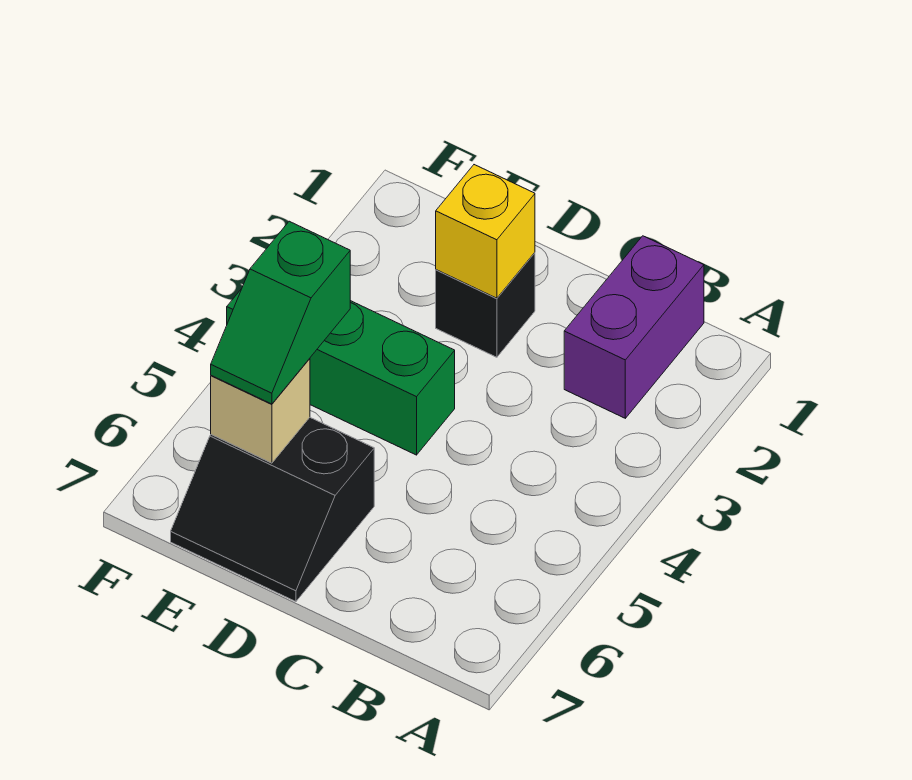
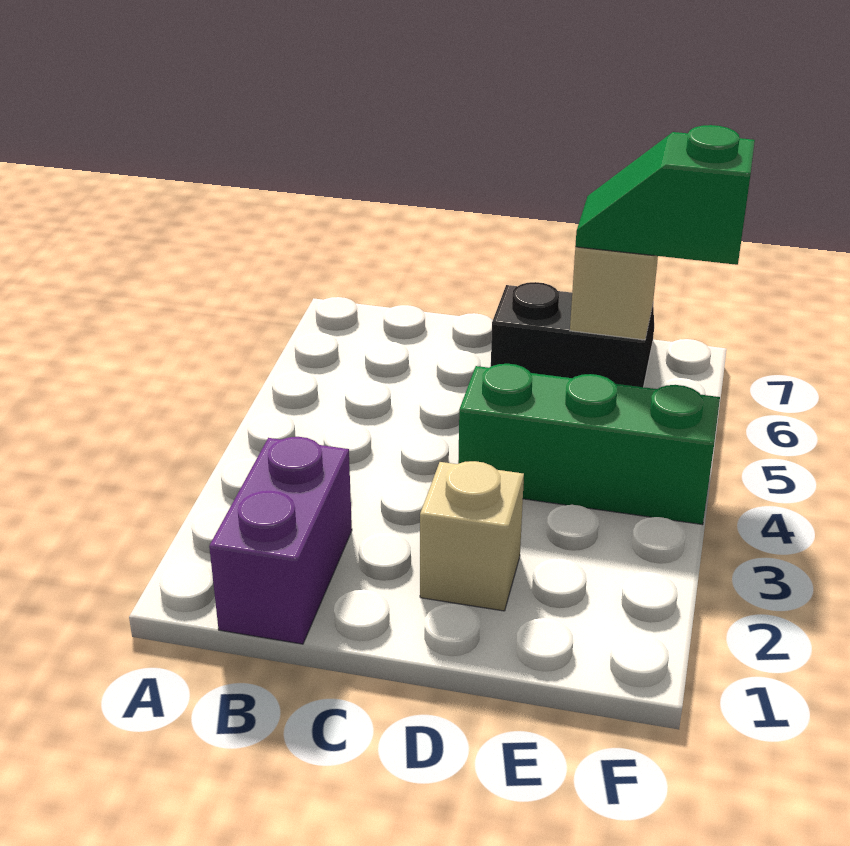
black brick D2 level 1 -> tan brick D2 level 1
yellow brick D2 level 2 -> none
green slope E5:E6 level 3 top 5 -> green slope E6:F6 level 3 top F

